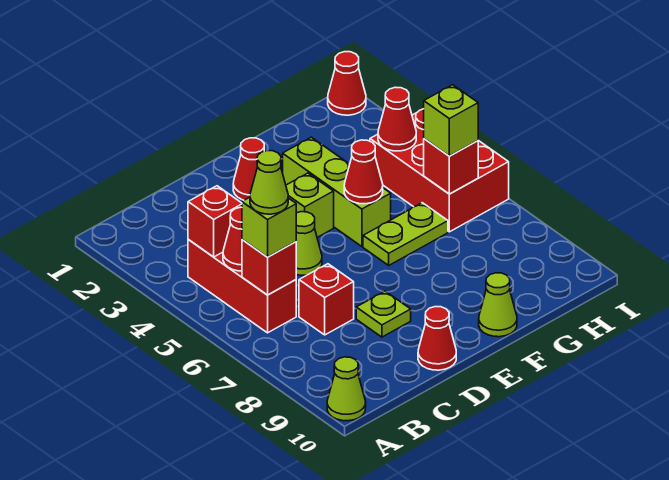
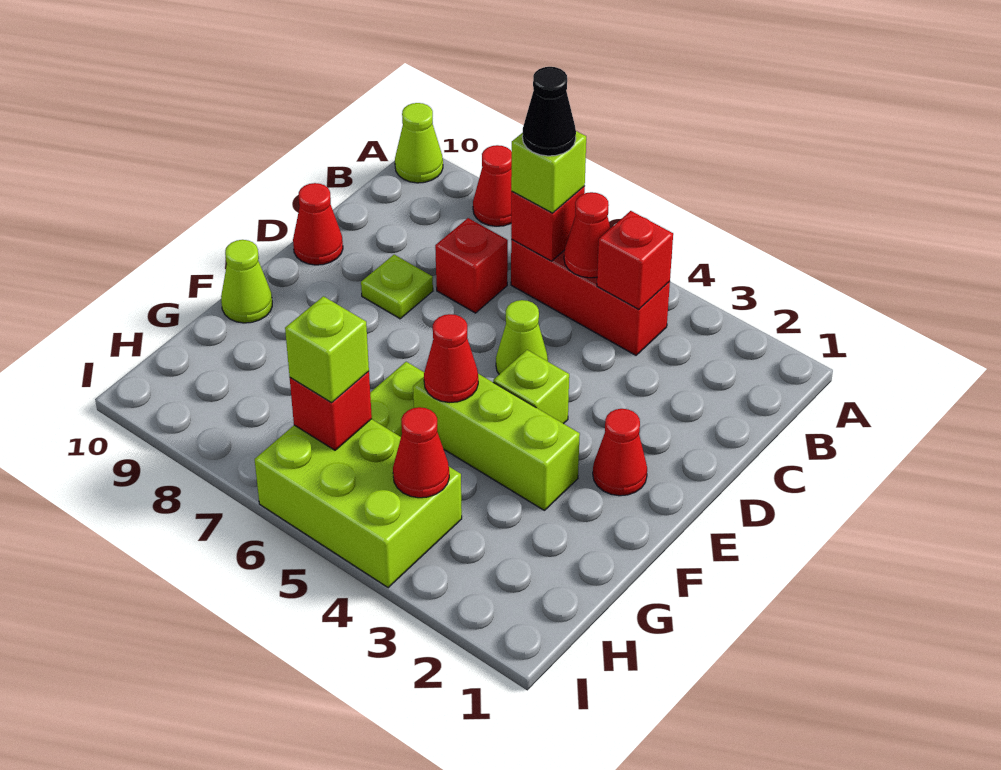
lime cone B6 level 4 -> black cone B6 level 4
red brick H4:I6 level 1 -> lime brick H4:I6 level 1
red cone I1 level 1 -> red cone A8 level 1

